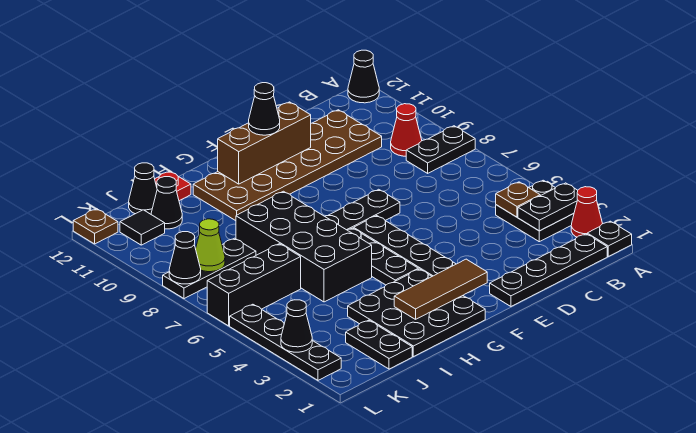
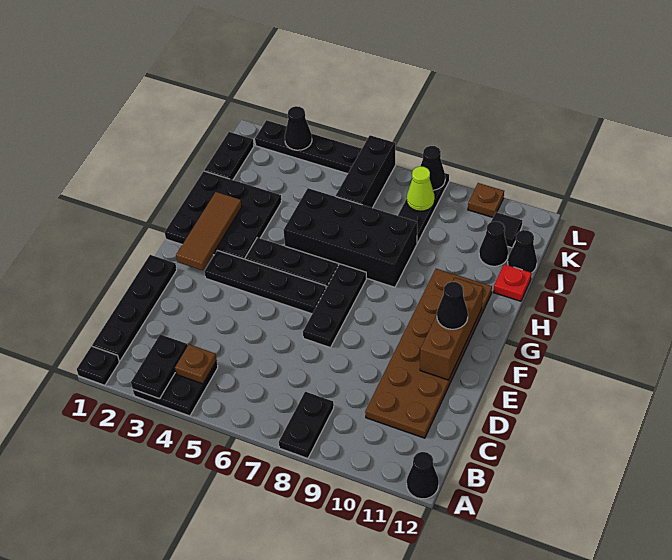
red cone A2 level 1 -> none
red cone B9 level 1 -> none
black plate J1:J2 level 1 -> black plate J1:K1 level 1
brown plate L12 level 1 -> brown plate L10 level 1

